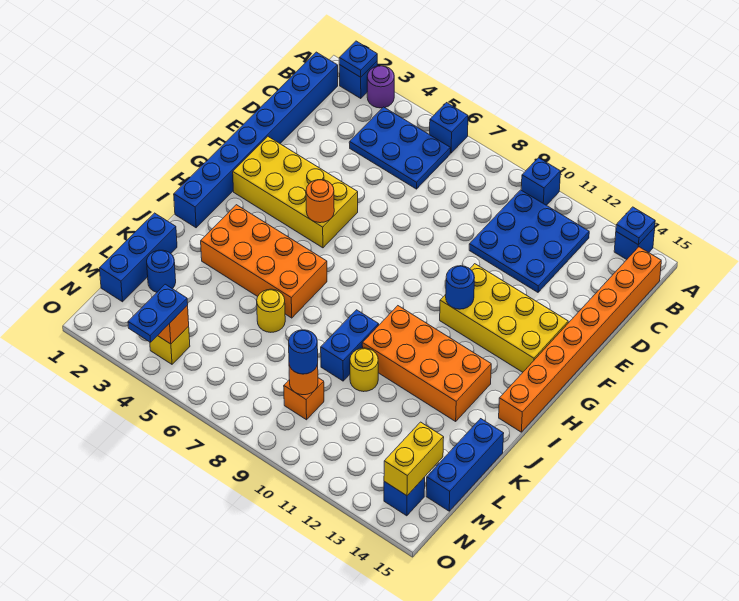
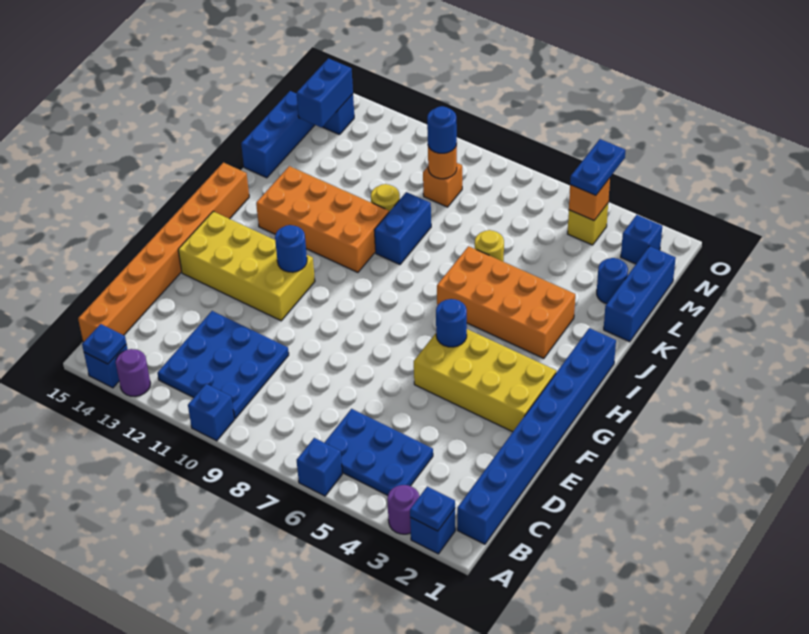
none -> purple round brick A13 level 1
orange round brick G5 level 2 -> blue round brick G5 level 2
yellow brick M14:N14 level 2 -> blue brick M14:N14 level 2
none -> blue brick N2 level 1

